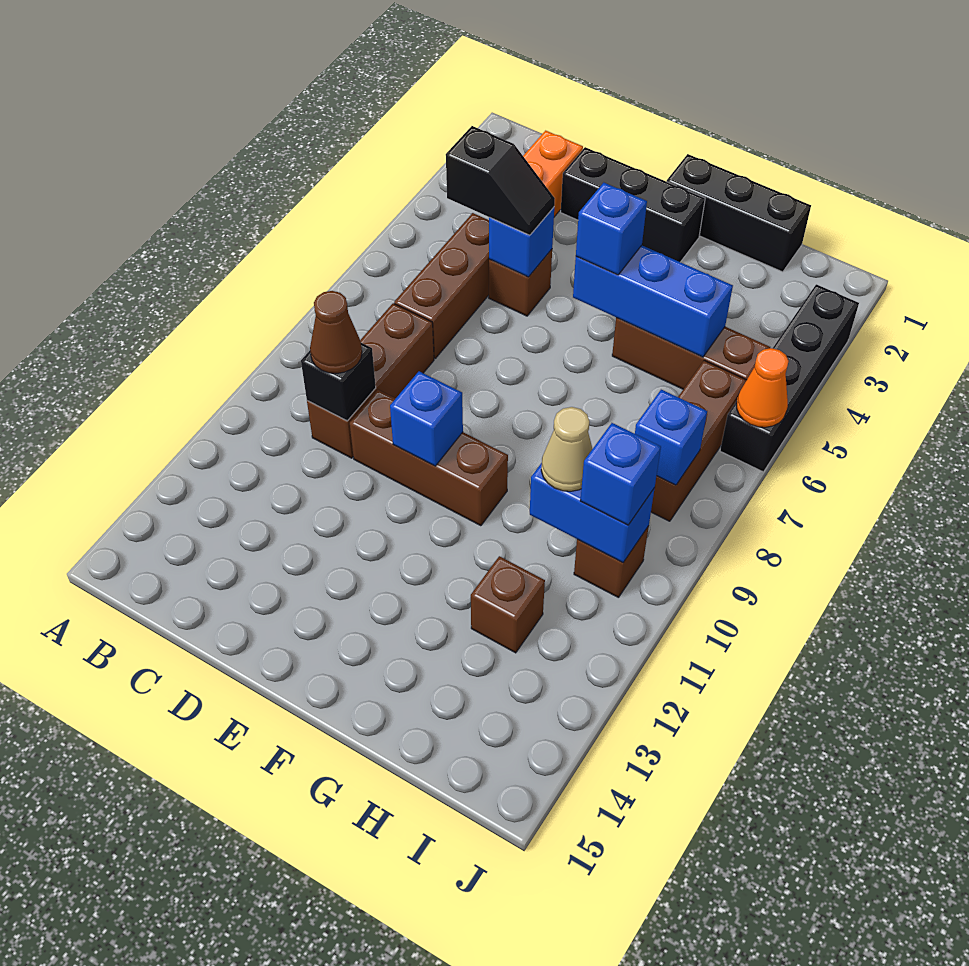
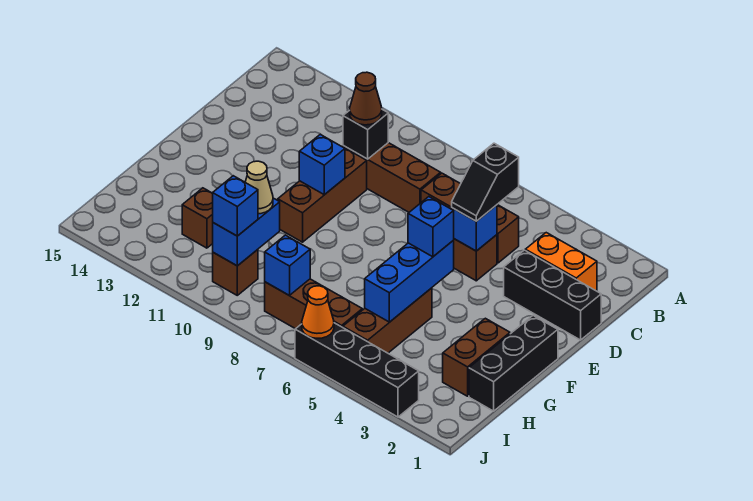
black brick D2:F2 level 1 -> black brick D1:D3 level 1
none -> brown brick G2:H2 level 1

